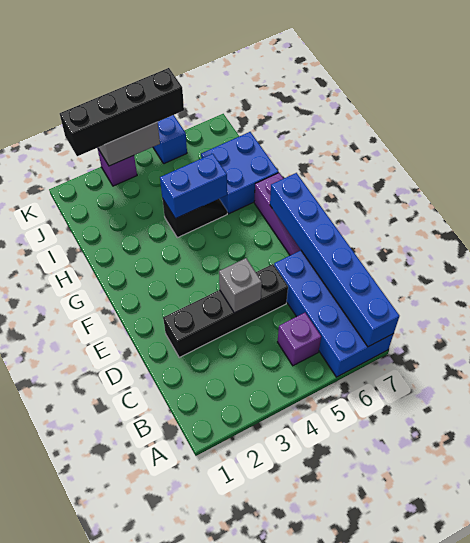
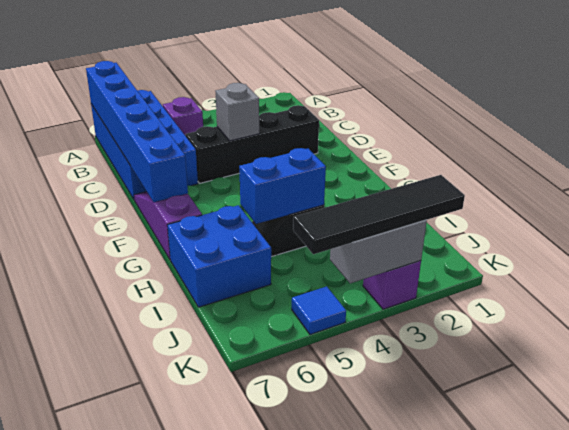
black brick K2:K5 level 3 -> black tile K2:K5 level 3
blue brick K5 level 1 -> blue tile K5 level 1

